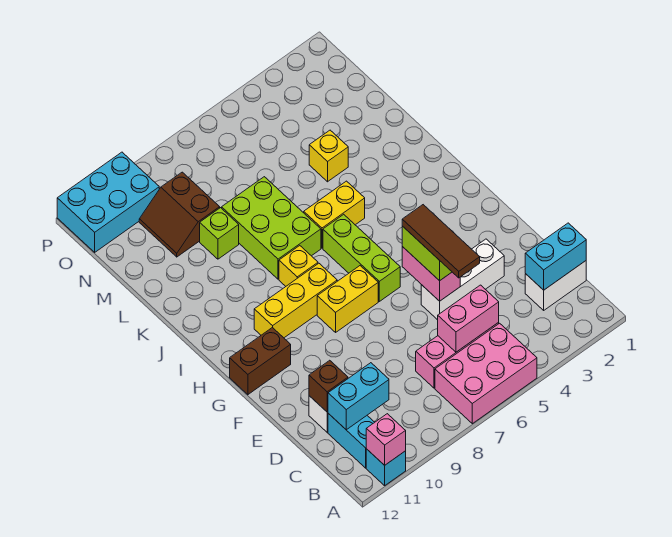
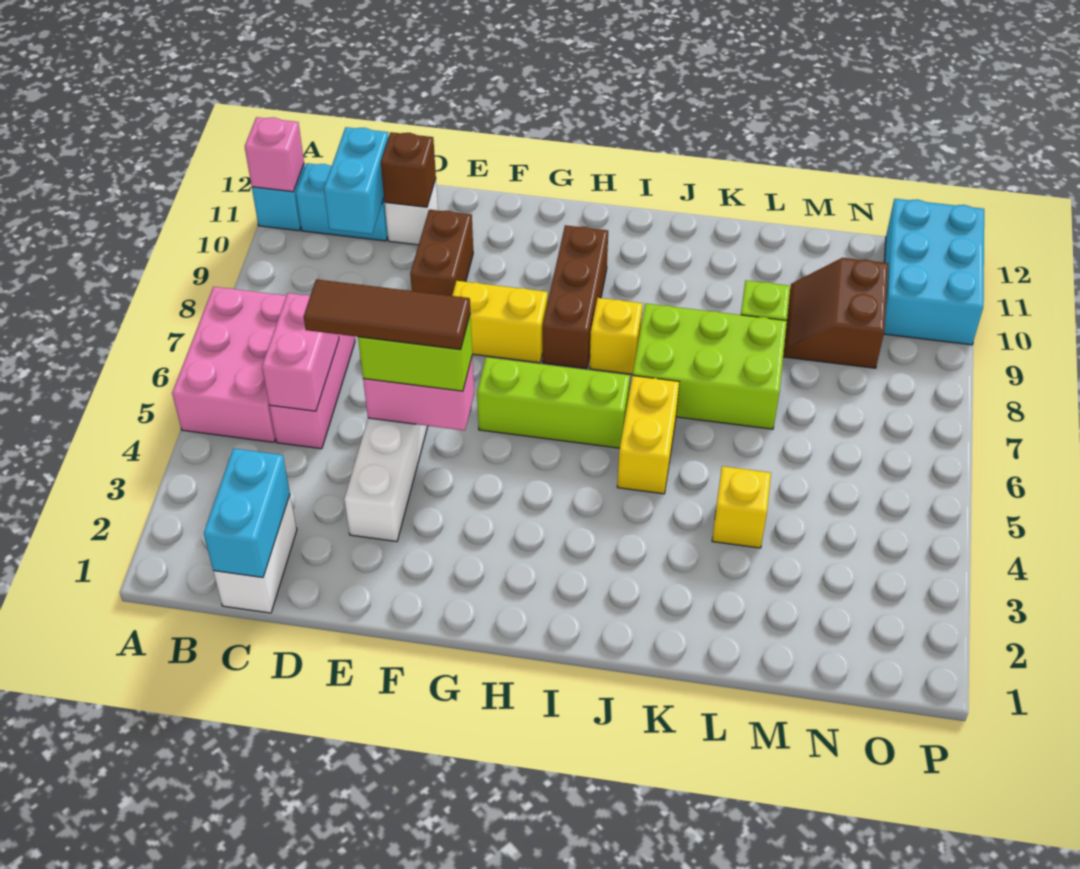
yellow brick G7:G8 level 1 -> yellow brick F8:G8 level 1
brown brick G11:G12 level 1 -> brown brick E9:E10 level 1
yellow brick H8:H10 level 1 -> brown brick H8:H10 level 1
brown slope M9:N10 level 1 top 9 -> brown slope M9:N10 level 1 top N

